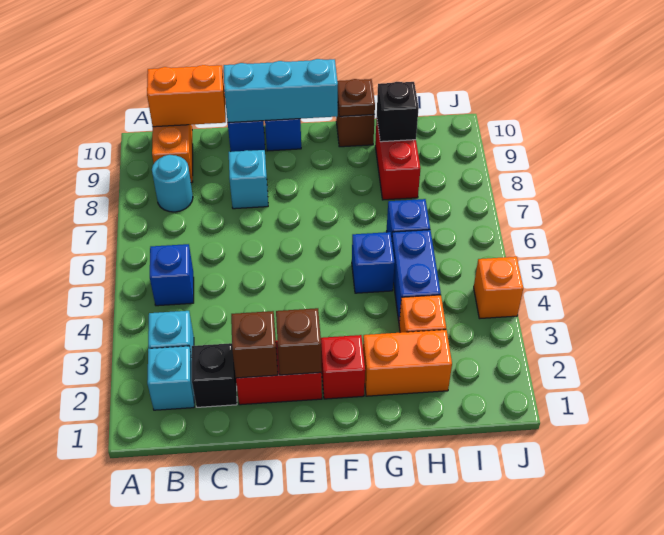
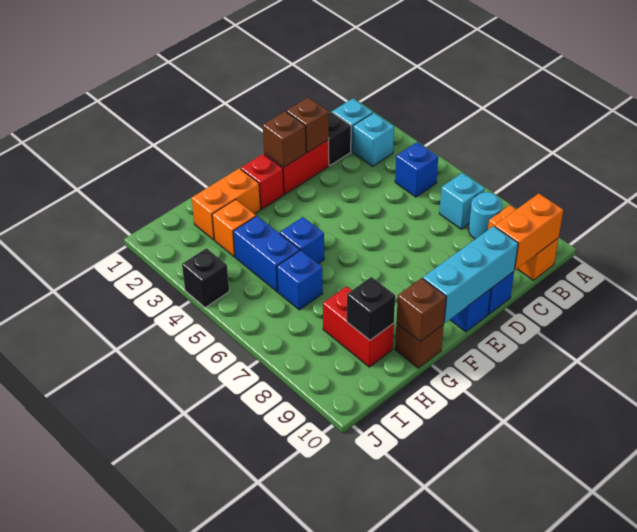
cyan brick D8 level 1 -> cyan brick B7 level 1
brown plate G10 level 2 -> brown brick G10 level 2
orange brick J4 level 1 -> black brick J4 level 1

